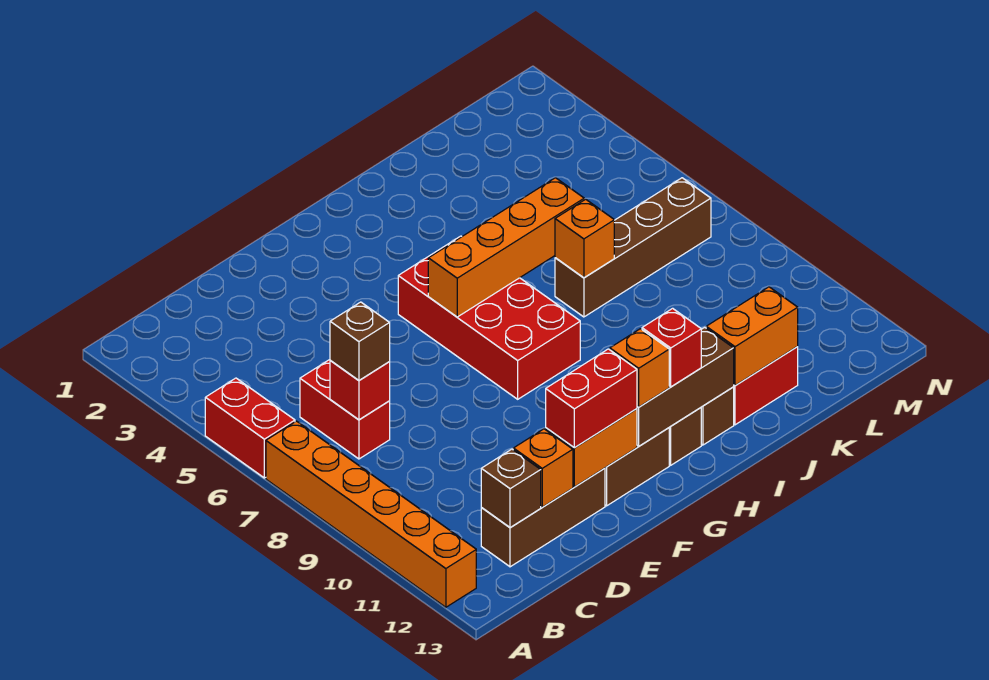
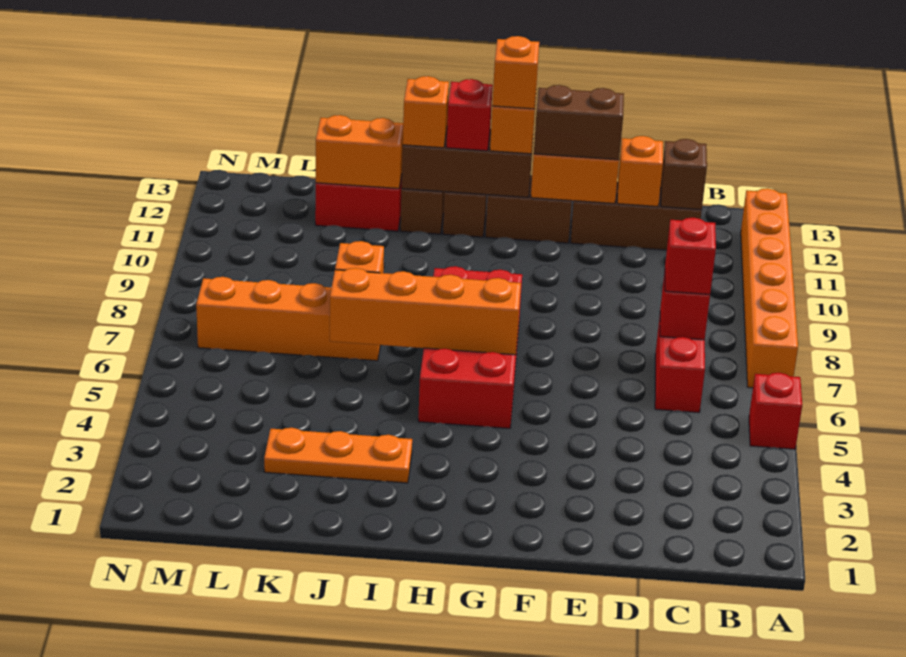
red brick A5:A6 level 1 -> red brick A5 level 1
brown brick C7 level 3 -> red brick C7 level 3
red brick E12:F12 level 3 -> brown brick E12:F12 level 3
none -> orange brick G12 level 4
none -> orange plate I3:K3 level 1
none -> orange brick I12 level 3
brown brick J7:M7 level 1 -> orange brick J7:M7 level 1

